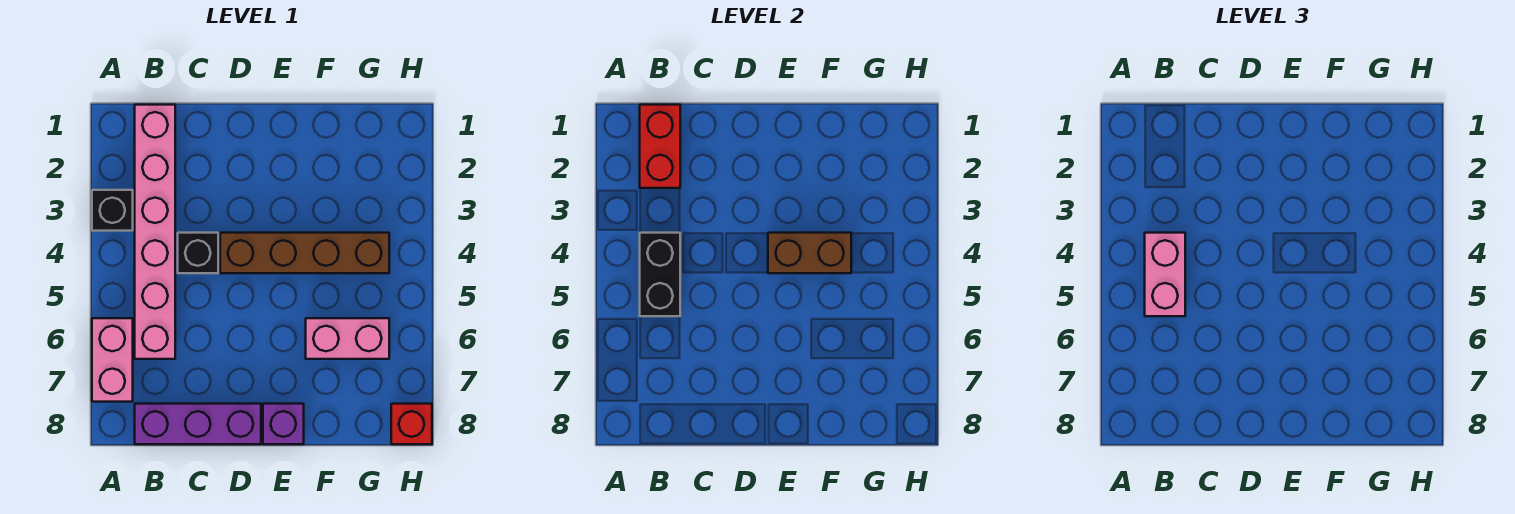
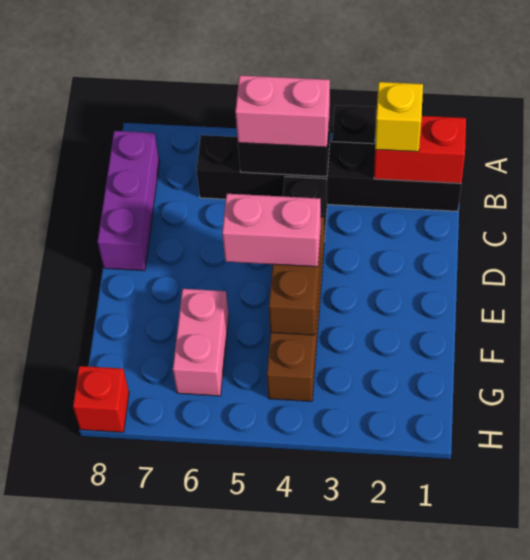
pink brick A6:A7 level 1 -> pink brick E4:E5 level 3
pink brick B1:B6 level 1 -> black brick B1:B6 level 1
none -> yellow brick B2 level 3
purple brick E8 level 1 -> none

